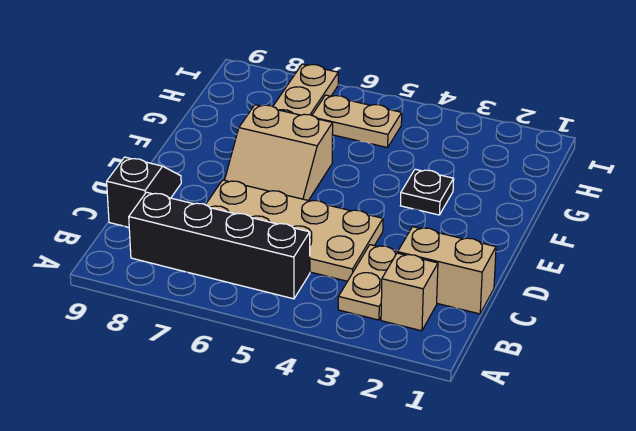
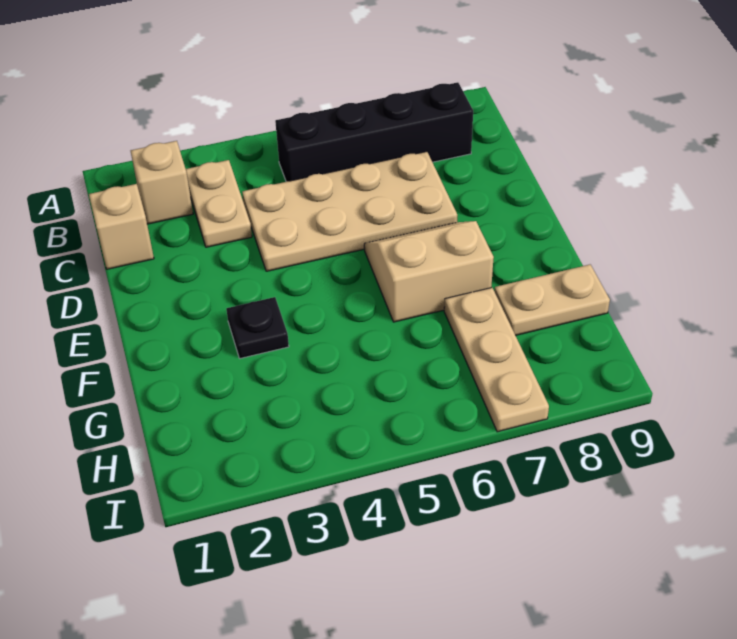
tan brick C1:C2 level 1 -> tan brick C1 level 1
black slope C9:D9 level 1 top C -> none
tan plate H5:H6 level 1 -> tan plate G8:G9 level 1

